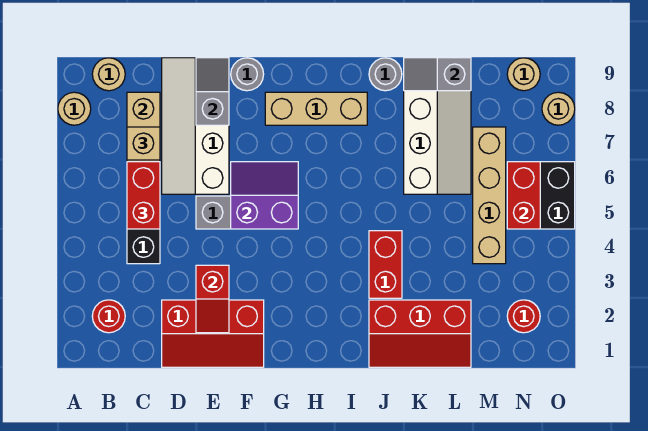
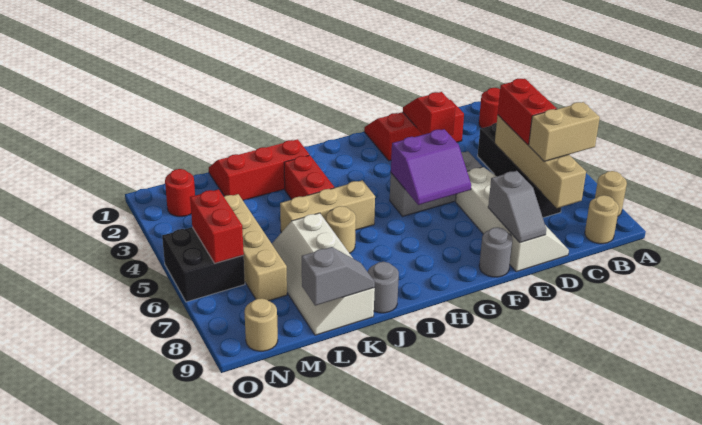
tan brick C7 level 3 -> tan brick B7:C7 level 3
tan brick G8:I8 level 1 -> tan brick I5:K5 level 1
tan round brick O8 level 1 -> tan round brick J6 level 1

